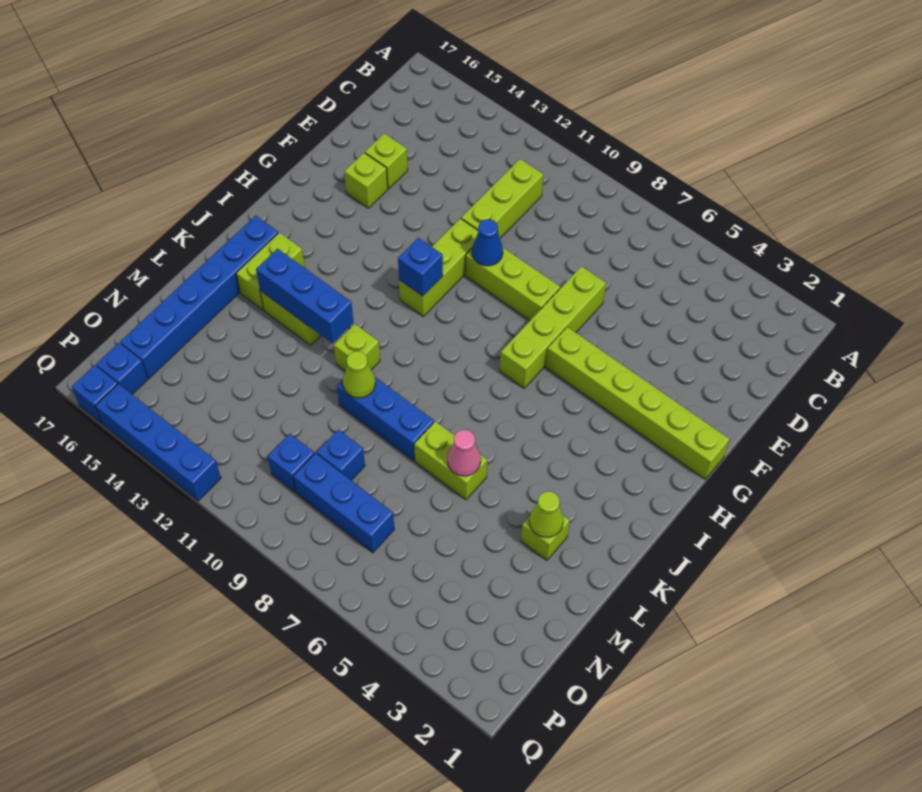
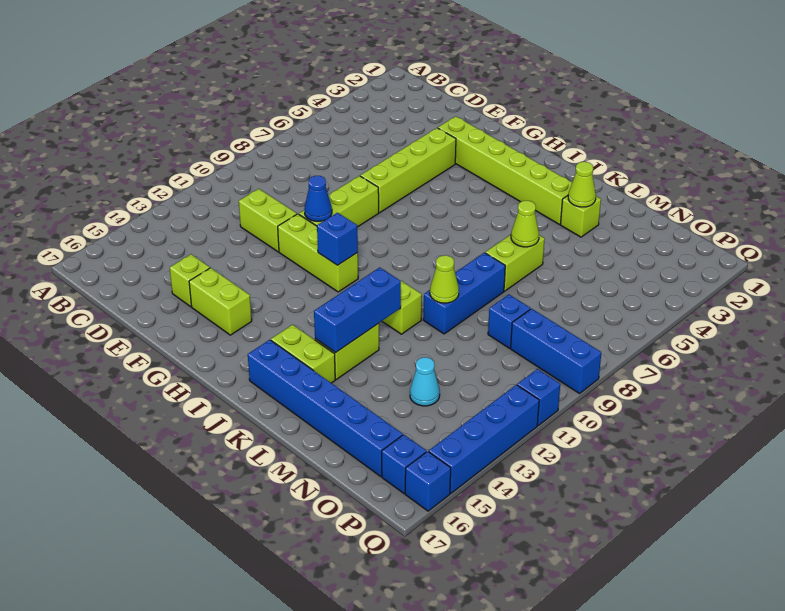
lime brick C11:E11 level 1 -> lime brick D11:E11 level 1
lime brick E7:H7 level 1 -> lime brick F4:F7 level 1
lime brick F15 level 1 -> lime brick F15:G15 level 1
lime brick G1:G6 level 1 -> lime brick F3:K3 level 1
pink cone L6 level 2 -> lime cone L6 level 2
none -> cyan cone N13 level 1
blue brick O7:O9 level 1 -> blue brick O9:Q9 level 1
blue brick O10 level 1 -> blue brick Q11 level 1

